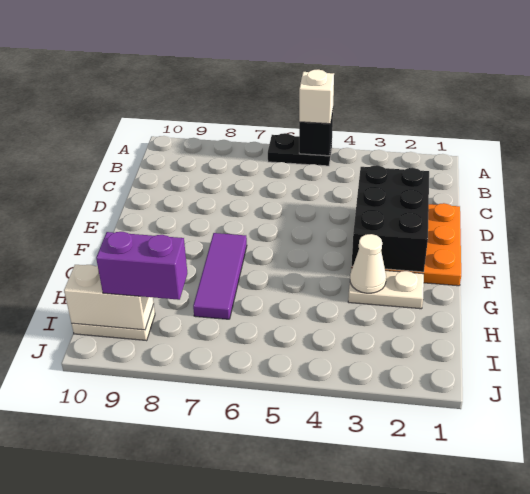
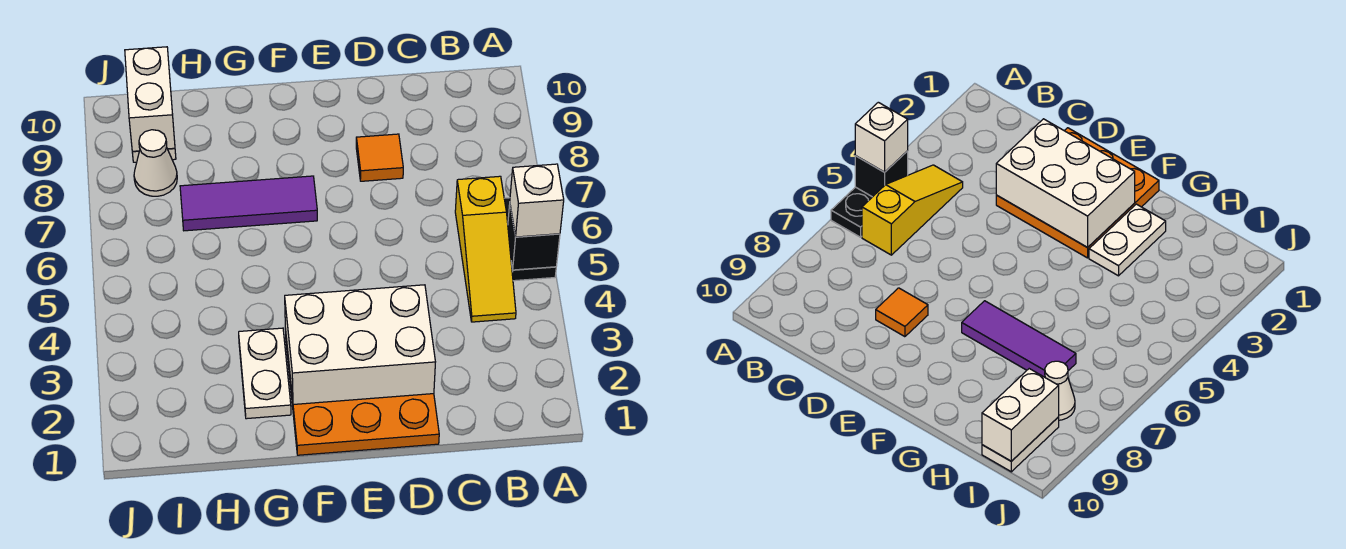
none -> yellow slope B4:B6 level 1 top 6
black brick D2:F3 level 2 -> white brick D2:F3 level 2
none -> orange tile D8 level 1
white cone G3 level 2 -> white cone I8 level 1
purple brick I8:I9 level 3 -> none

